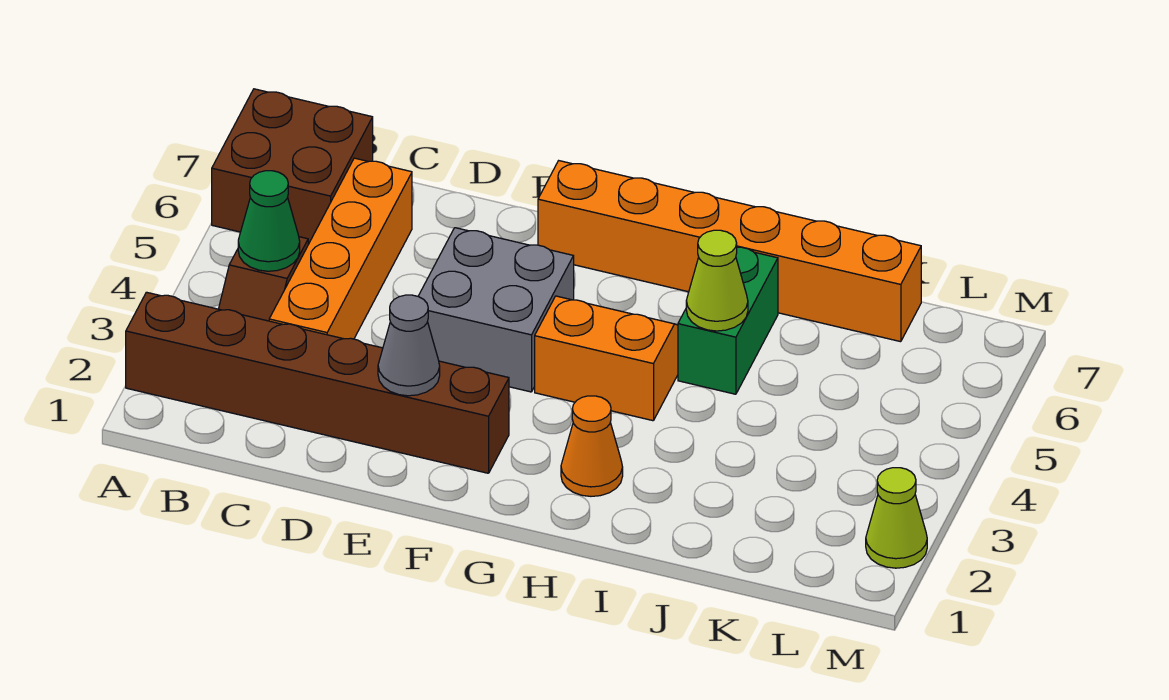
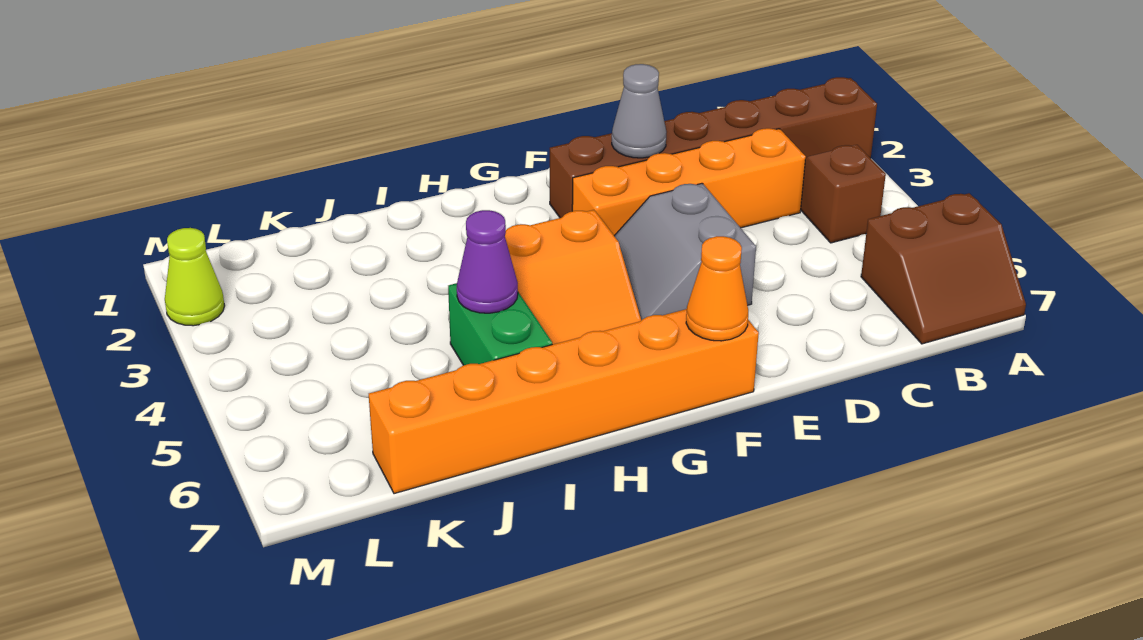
brown brick A6:B7 level 1 -> brown slope A6:B7 level 1 top 6
green cone B4 level 2 -> none
orange brick C3:C6 level 1 -> orange brick C3:F3 level 1
grey brick E4:F5 level 1 -> grey slope E4:F5 level 1 top E
orange cone H2 level 1 -> orange cone F7 level 2
lime cone I5 level 2 -> purple cone I5 level 2

